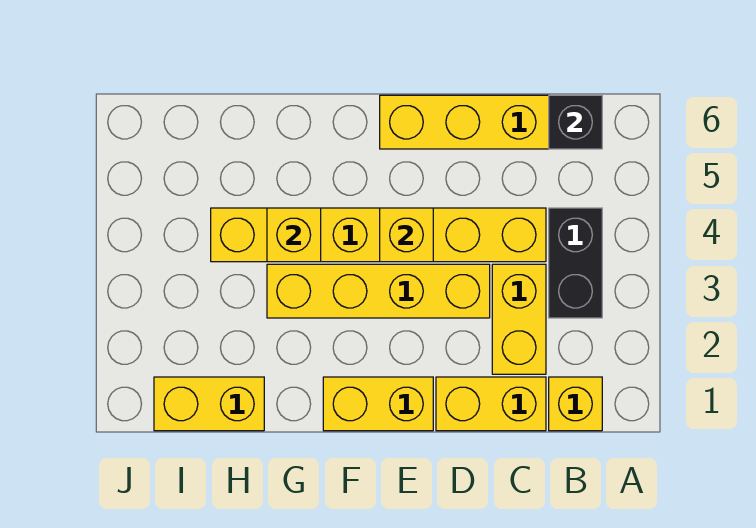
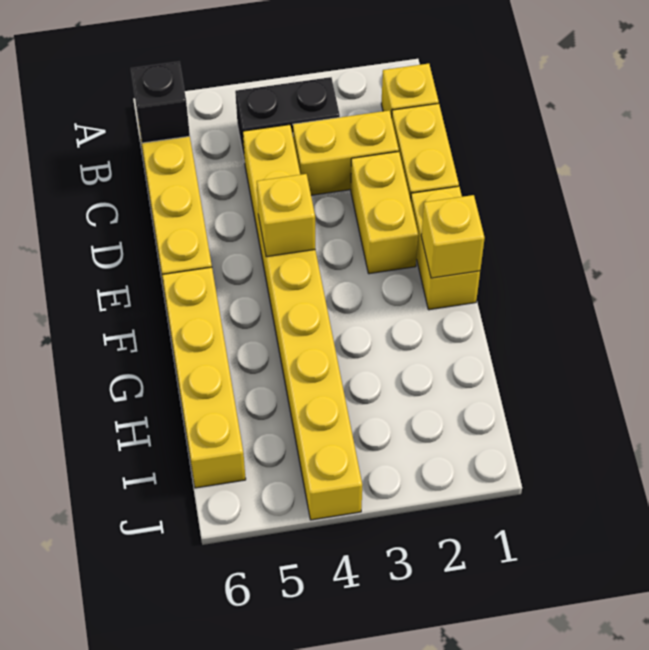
yellow brick C4:H4 level 1 -> yellow brick C4:J4 level 1
yellow brick D3:G3 level 1 -> yellow brick F6:I6 level 1
yellow brick G4 level 2 -> yellow brick F1 level 2
yellow brick H1:I1 level 1 -> yellow brick D2:E2 level 1

